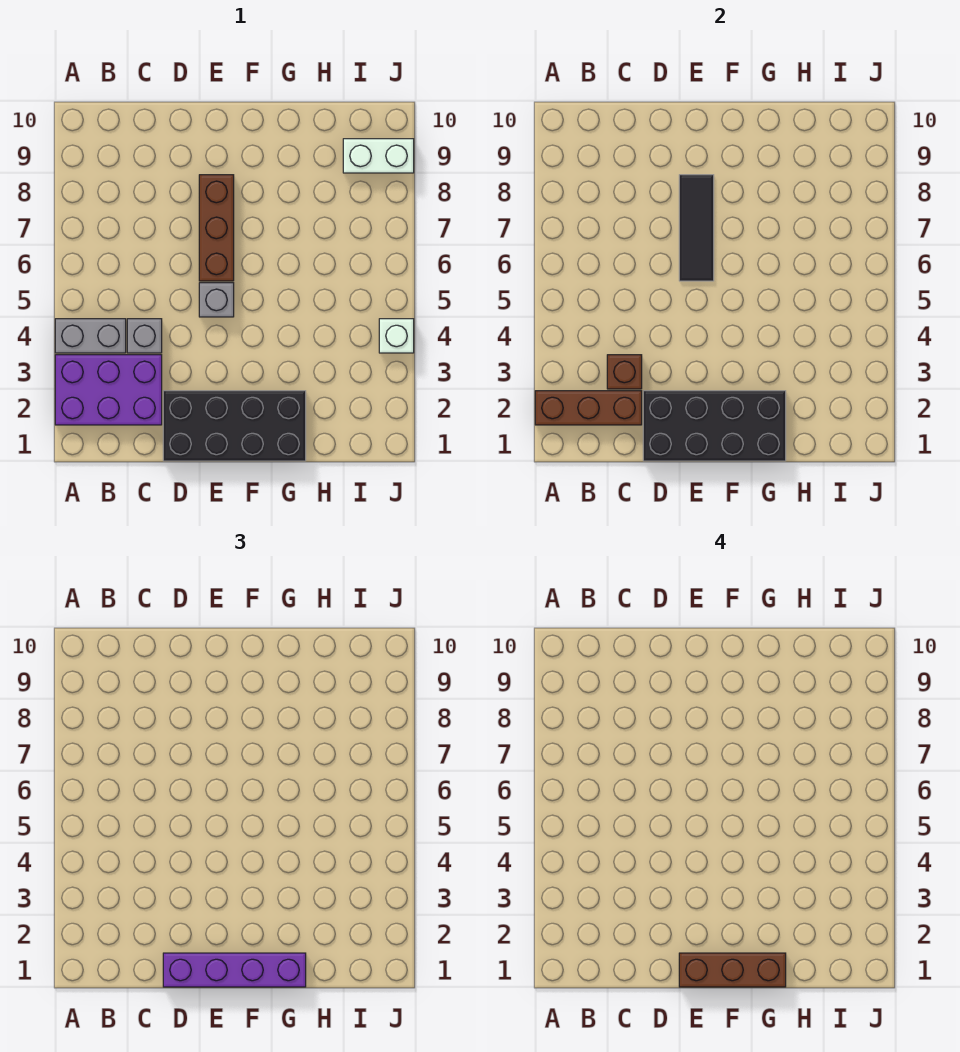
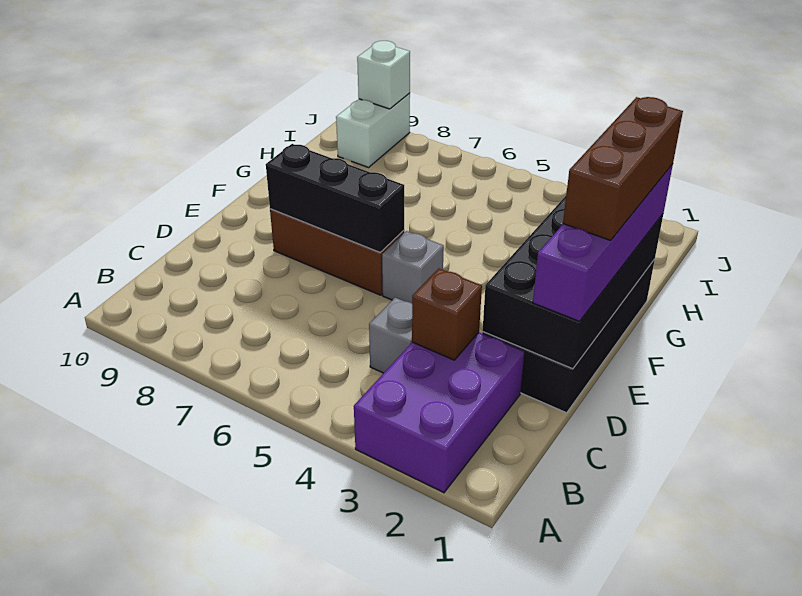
brown brick A2:C2 level 2 -> none
grey brick A4:B4 level 1 -> none
black tile E6:E8 level 2 -> black brick E6:E8 level 2
white brick J4 level 1 -> white brick J9 level 2

